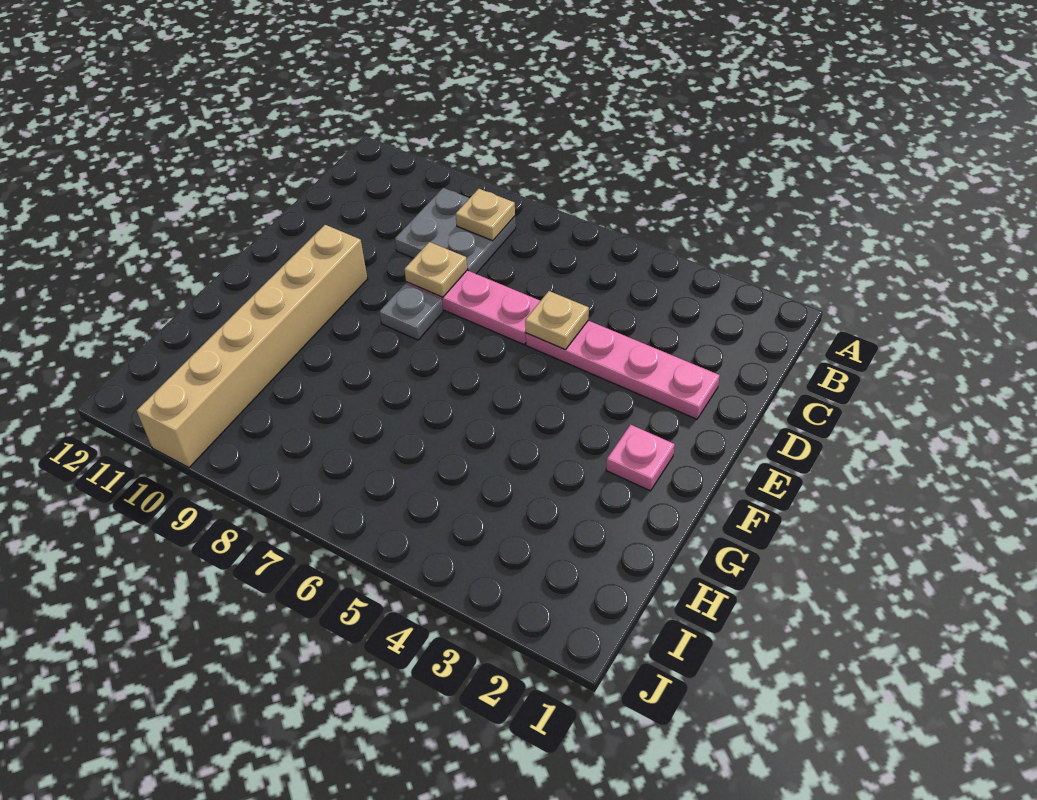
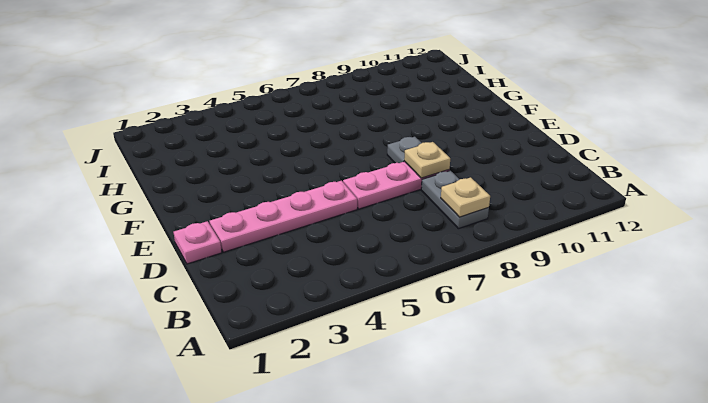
grey plate B8:C9 level 1 -> grey plate B8:C8 level 1
tan plate D5 level 2 -> none
tan brick E10:J10 level 1 -> none
pink plate F2 level 1 -> pink plate D1 level 1

